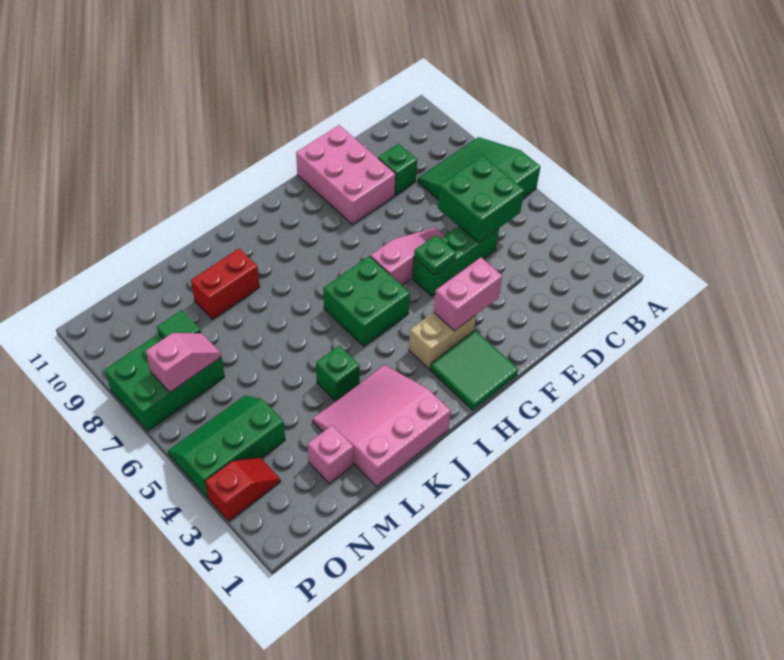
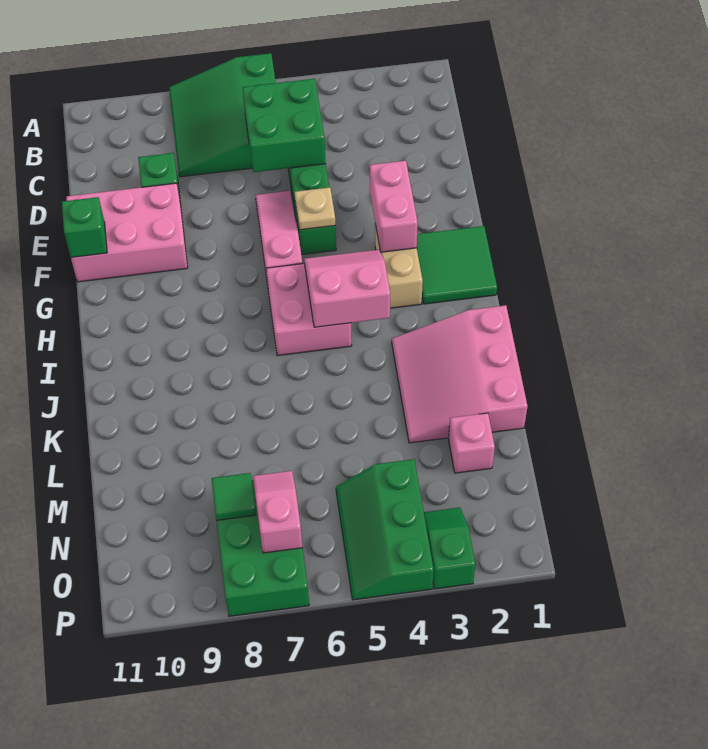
green plate F5 level 2 -> tan plate F5 level 2
none -> pink slope H4:I5 level 2 top I
green brick H5:I6 level 1 -> pink brick H5:I6 level 1
green brick K4 level 1 -> green brick F11 level 2
red brick K9:L9 level 1 -> none
red slope O3:P3 level 1 top P -> green slope O3:P3 level 1 top P

